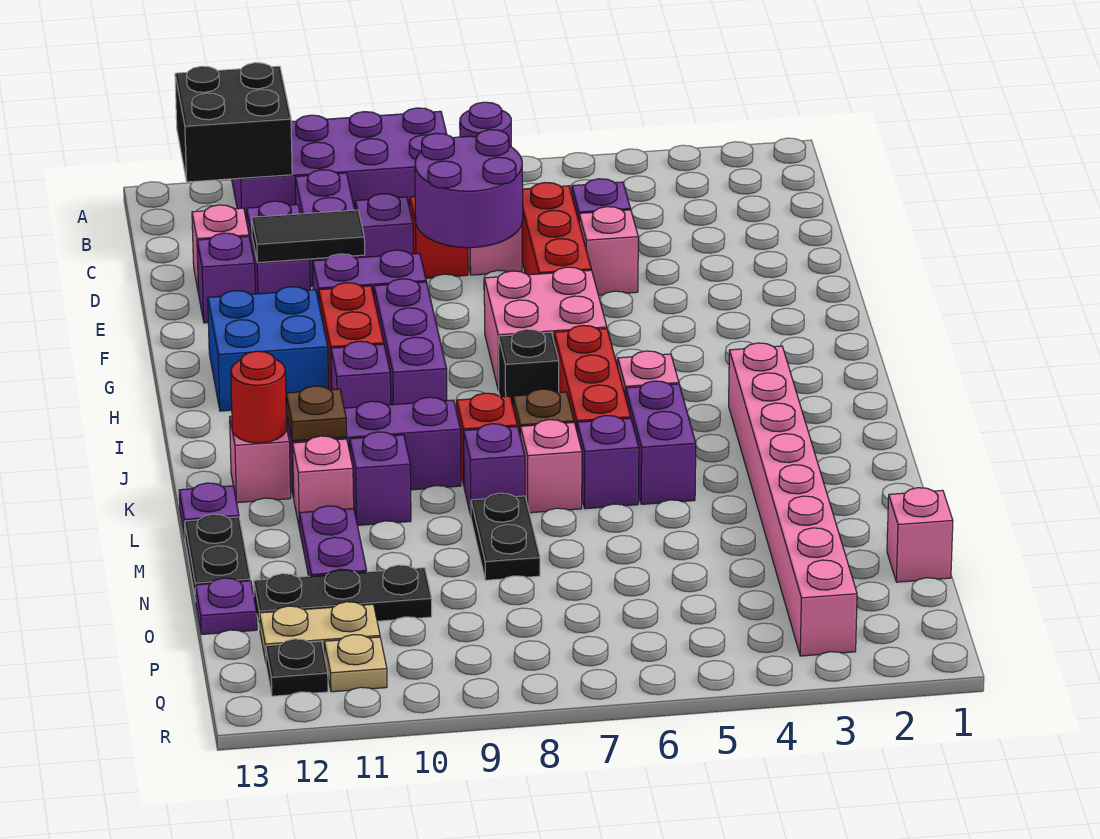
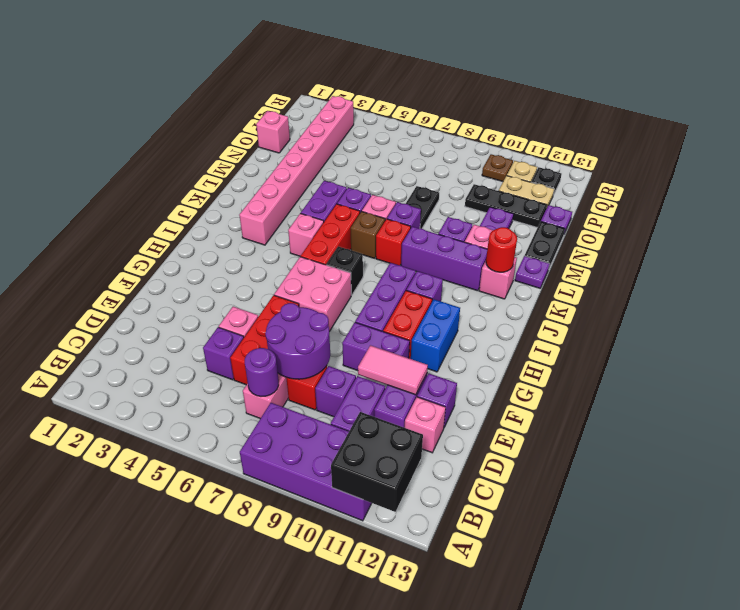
black tile E10:E11 level 2 -> pink tile E10:E11 level 2
blue brick G11:H12 level 1 -> blue brick G11:H11 level 1
brown plate K11 level 2 -> brown plate Q10 level 1

